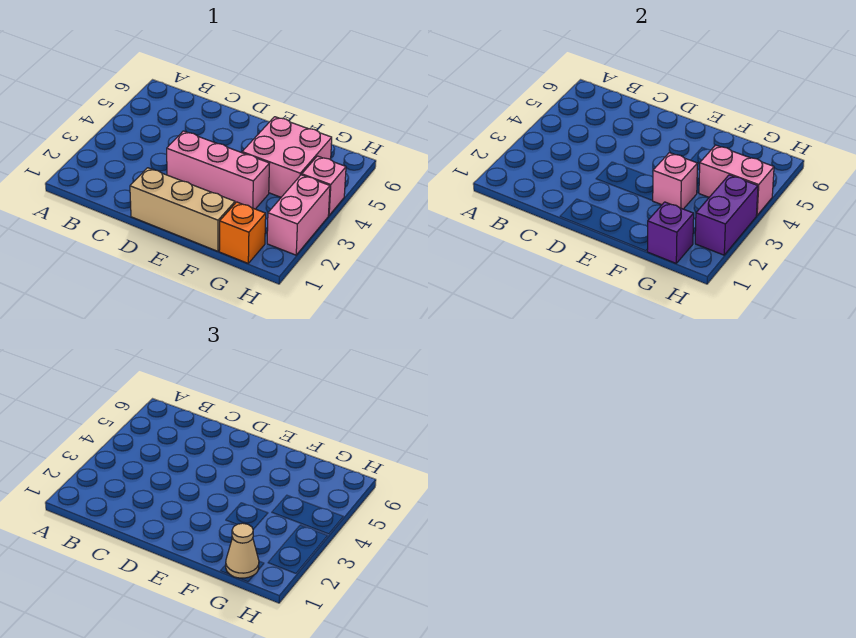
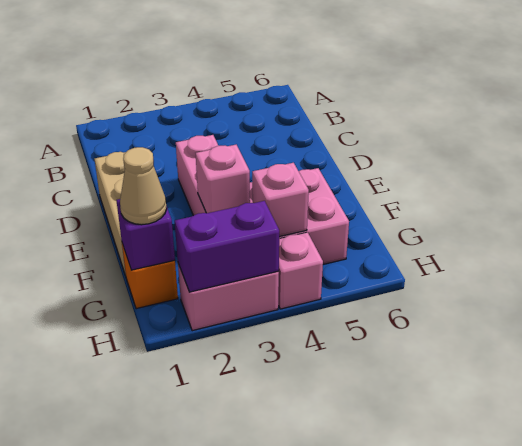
pink brick G4:H4 level 2 -> pink brick G4 level 2

